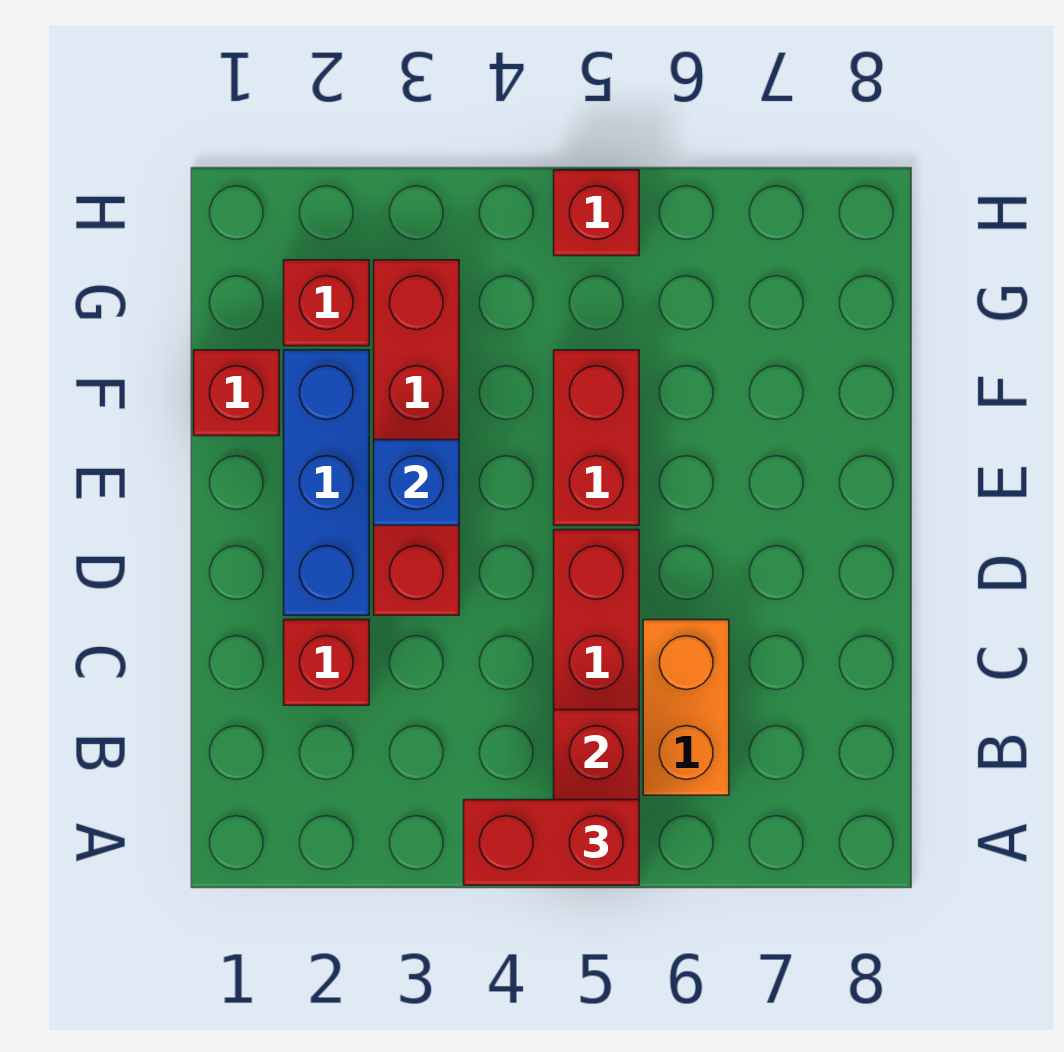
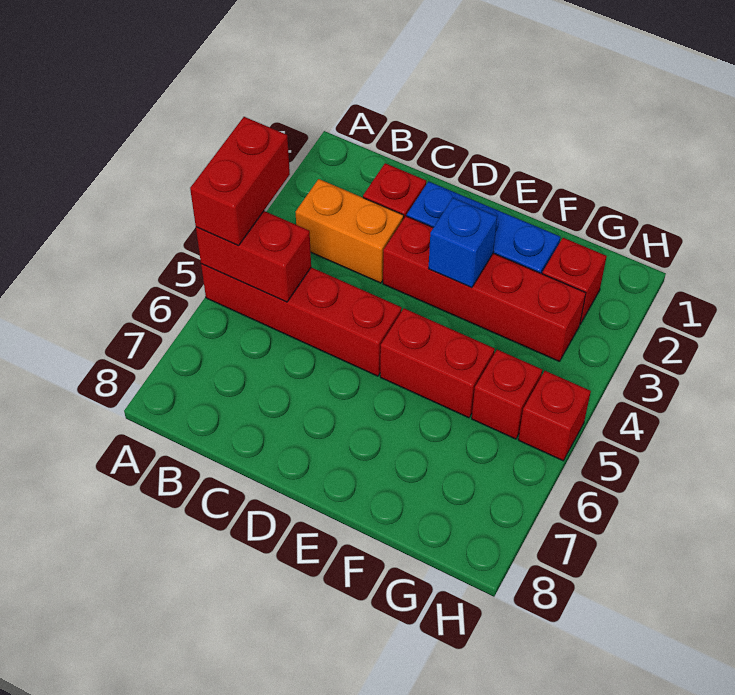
orange brick B6:C6 level 1 -> orange brick B3:C3 level 1
red brick F1 level 1 -> red brick G5 level 1

